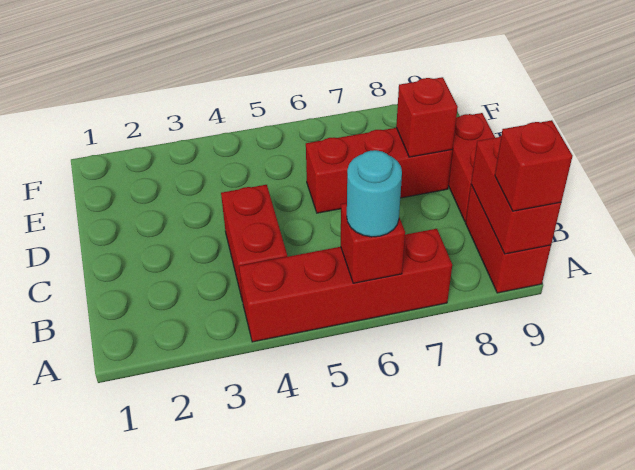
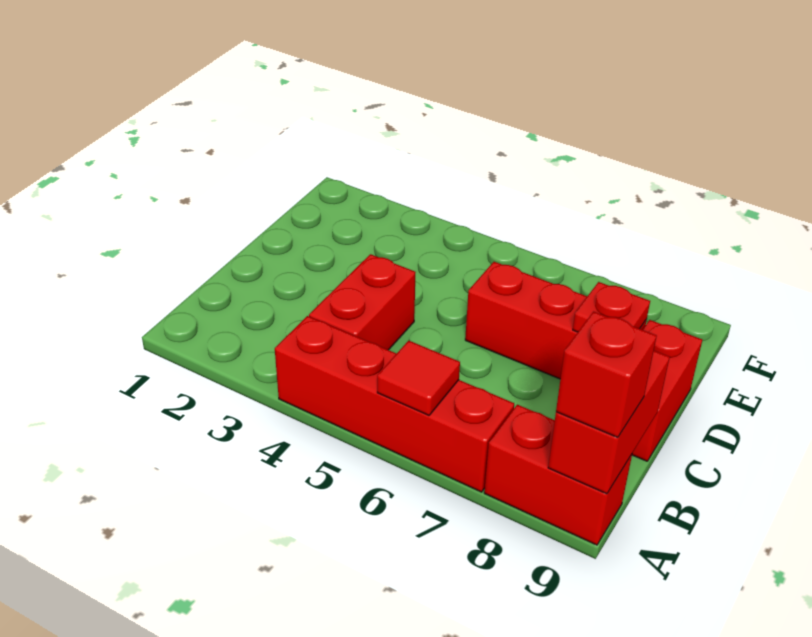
red brick A6 level 2 -> red tile A6 level 2
cyan round brick A6 level 3 -> none
red brick A9:B9 level 1 -> red brick A8:A9 level 1
red brick D8 level 2 -> red plate D8 level 2

